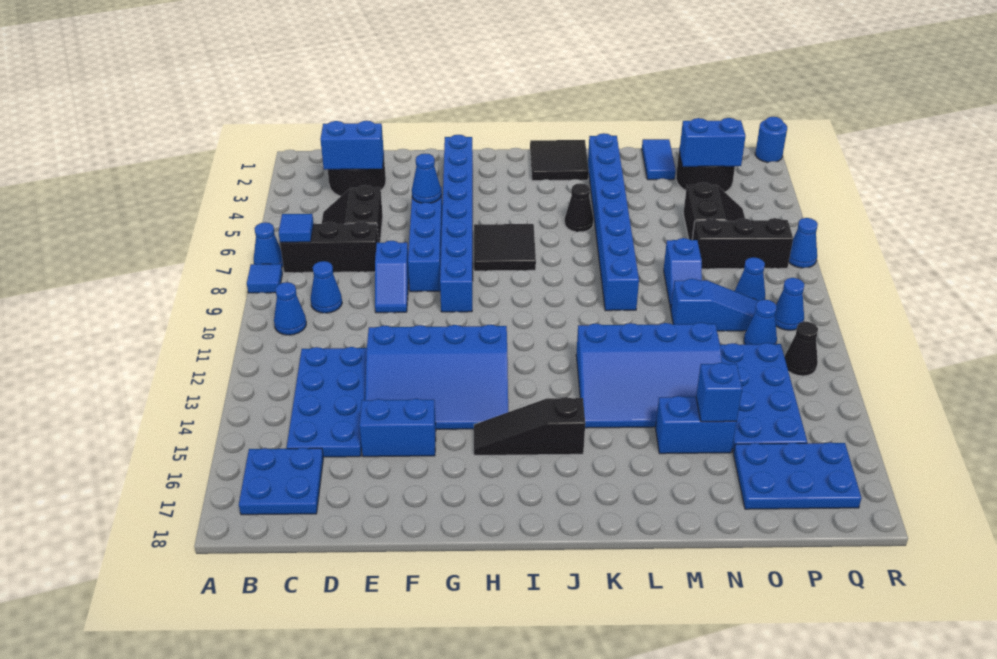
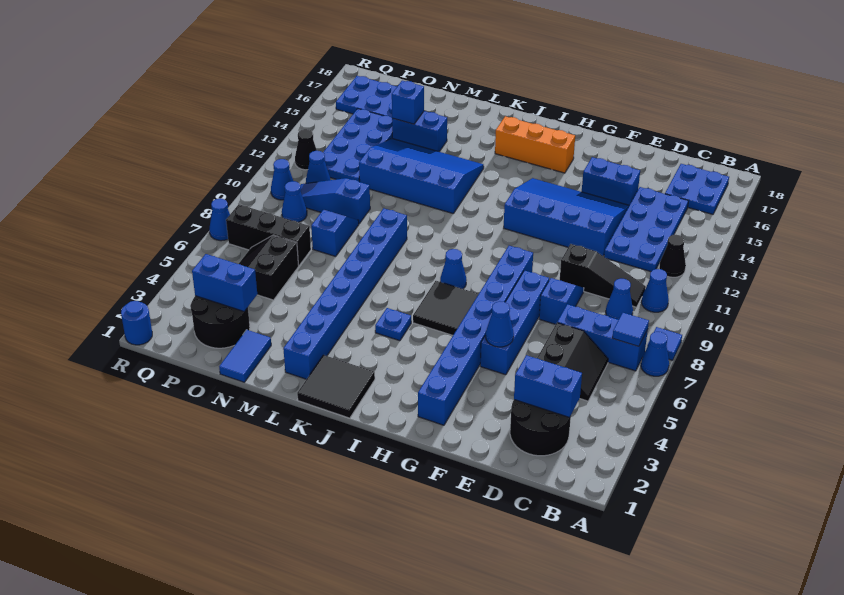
black brick B7:D7 level 1 -> blue brick B7:D7 level 1
black slope H15:J15 level 1 top J -> black slope C10:E10 level 1 top E
none -> orange brick H16:J16 level 1
none -> blue cone I8 level 1
none -> blue plate J5 level 1
black cone K5 level 1 -> black cone B12 level 1

